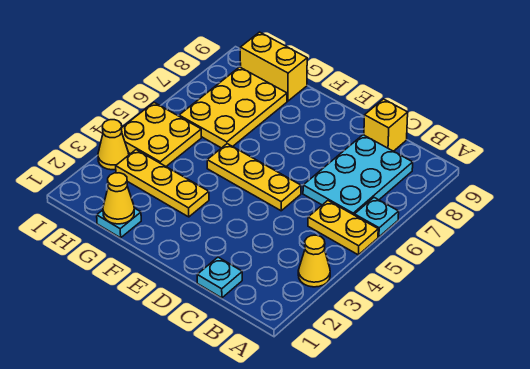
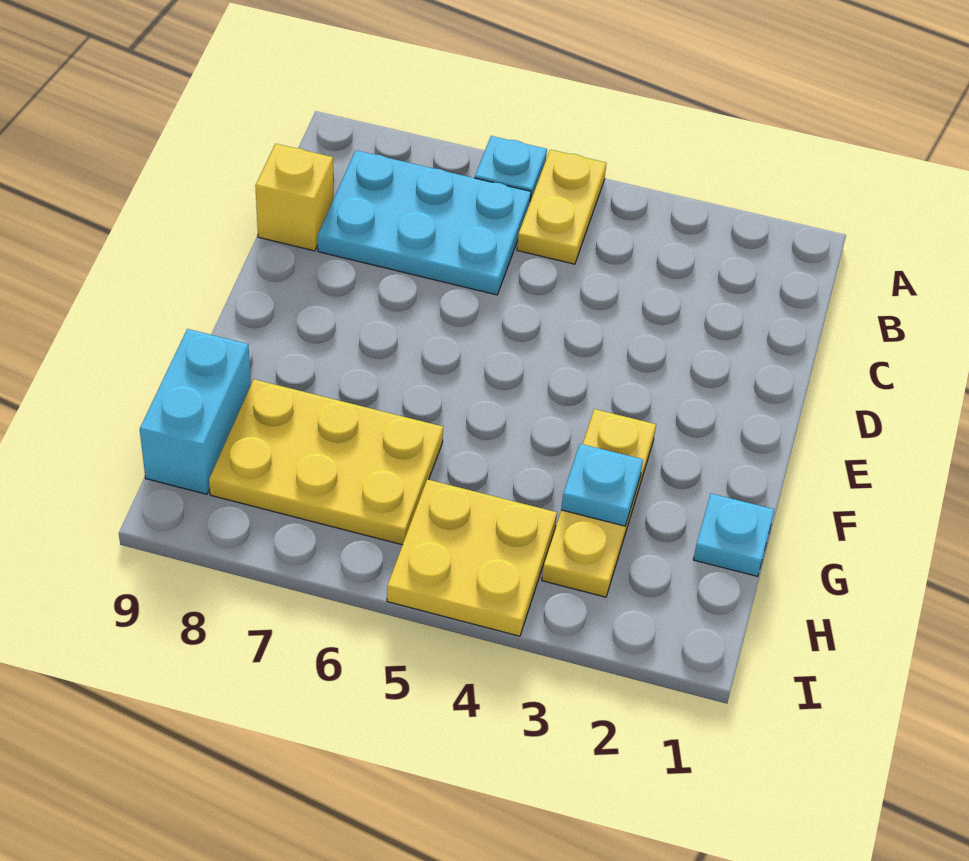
yellow cone A3 level 1 -> none
cyan plate C1 level 1 -> cyan plate G3 level 2
yellow plate D5:F5 level 1 -> none
yellow cone G1 level 2 -> none
yellow brick G9:H9 level 1 -> cyan brick G9:H9 level 1
yellow cone I3 level 1 -> none

